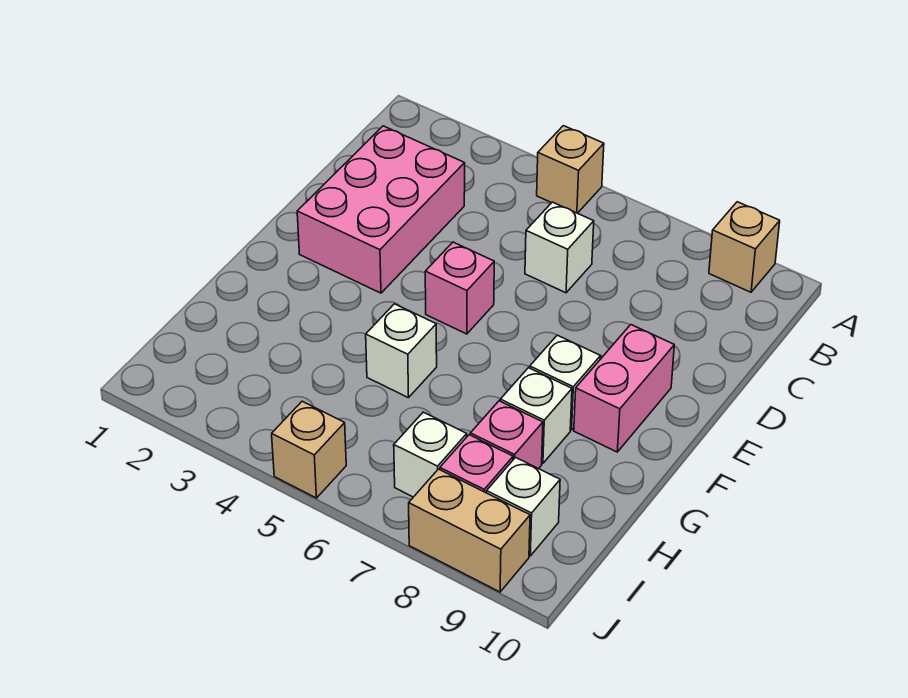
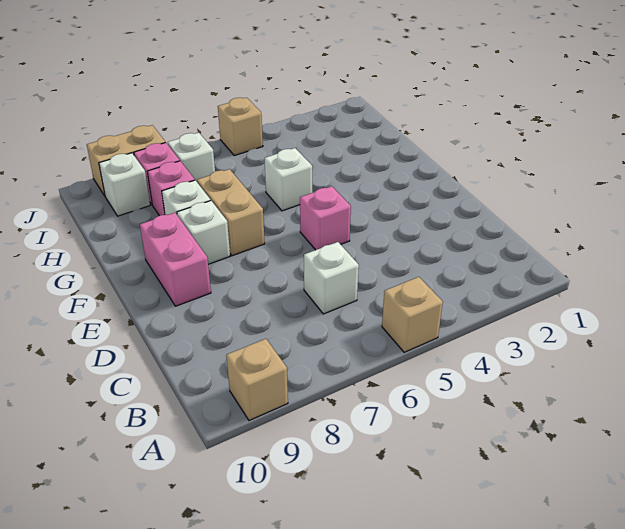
pink brick C2:E3 level 1 -> none
none -> tan brick F7:G7 level 1

